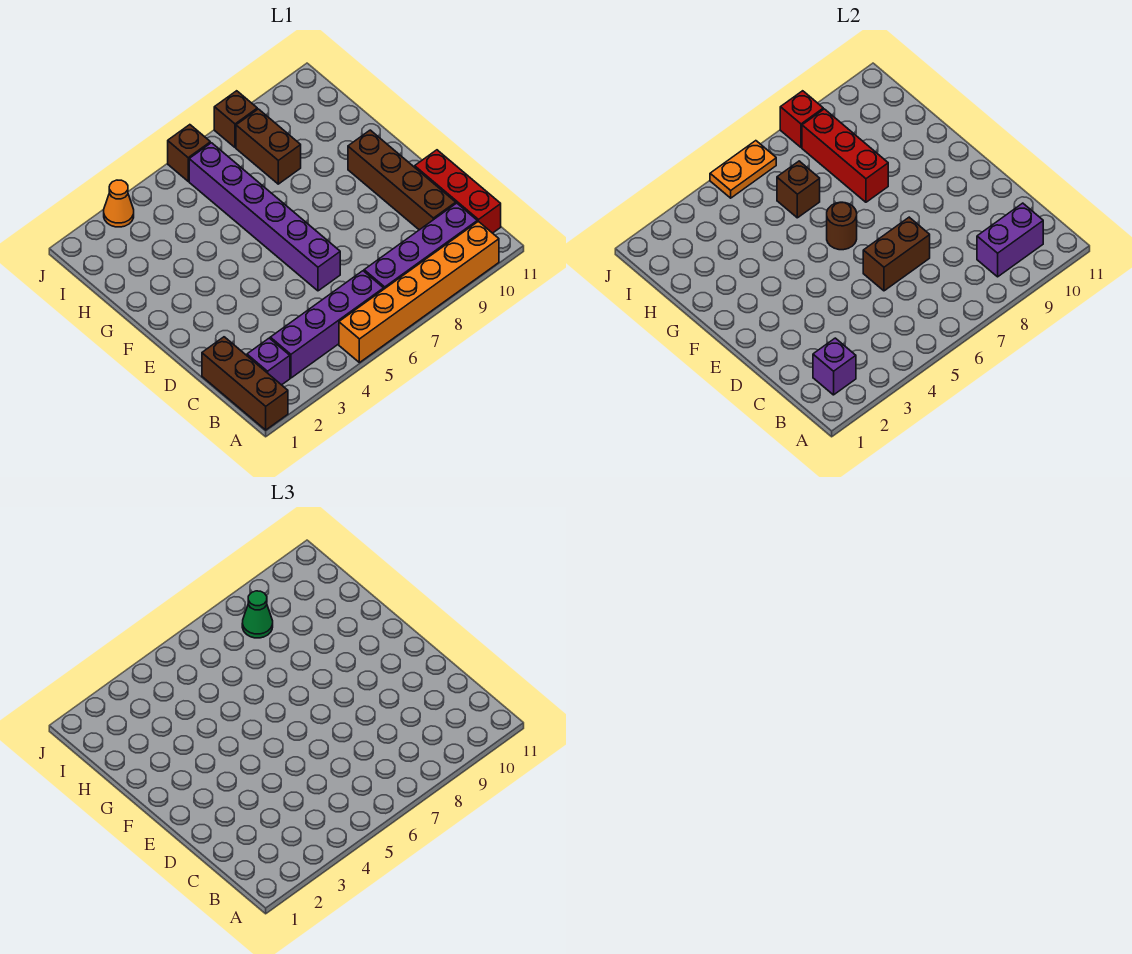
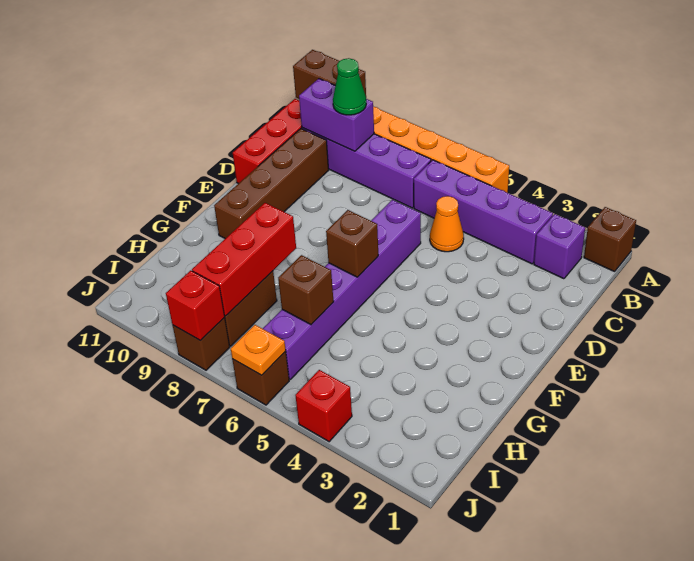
brown brick A1:C1 level 1 -> brown brick A1 level 1
purple brick B2 level 2 -> none
brown brick D6:D7 level 2 -> brown brick A10:A11 level 2
brown round brick F6 level 2 -> brown brick F6 level 2
green cone I8 level 3 -> green cone B9 level 3
orange cone J3 level 1 -> orange cone C5 level 1
none -> red brick J4 level 1
orange plate J5:J6 level 2 -> orange plate J6 level 2

